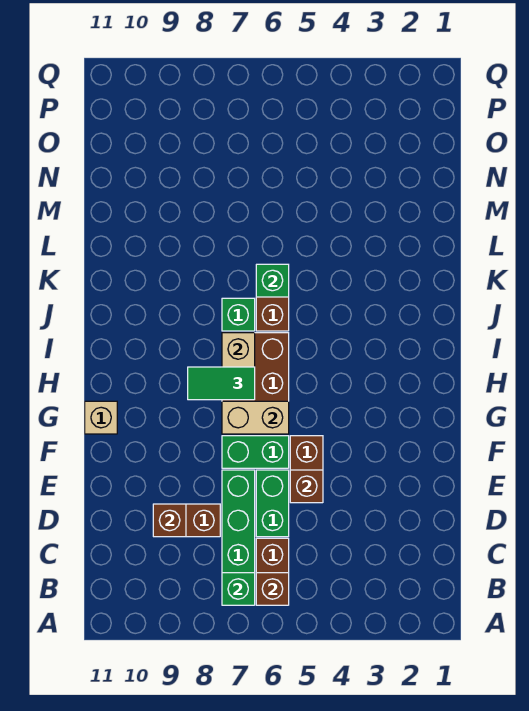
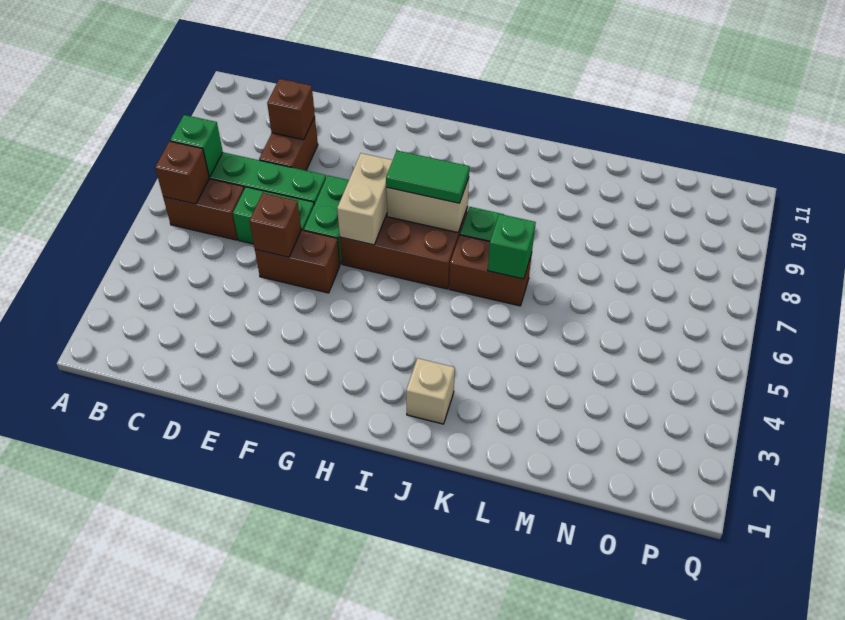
tan brick G11 level 1 -> tan brick J2 level 1
green tile H7:H8 level 3 -> green tile H7:I7 level 3

